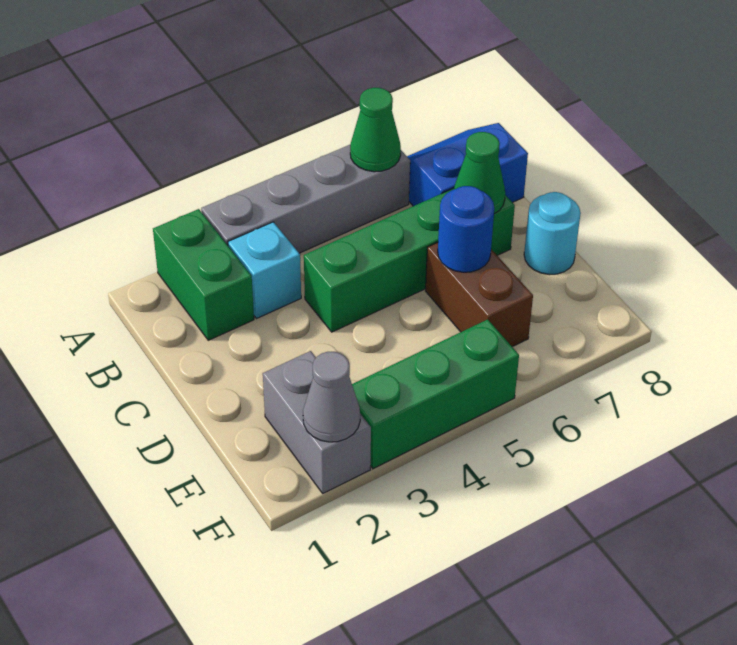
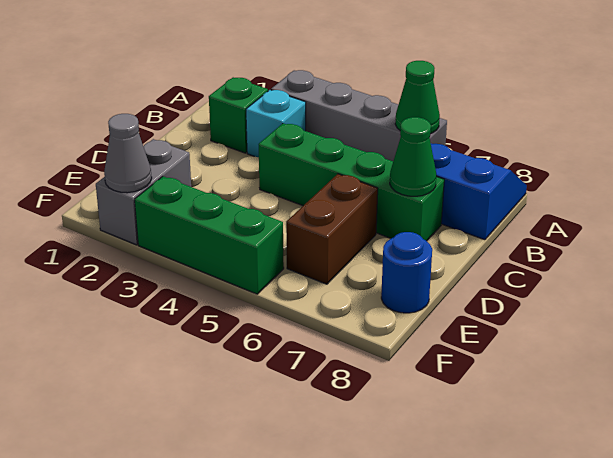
green brick A2:B2 level 1 -> green brick B2 level 1
blue round brick D6 level 2 -> blue round brick E8 level 1
cyan round brick D8 level 1 -> none

